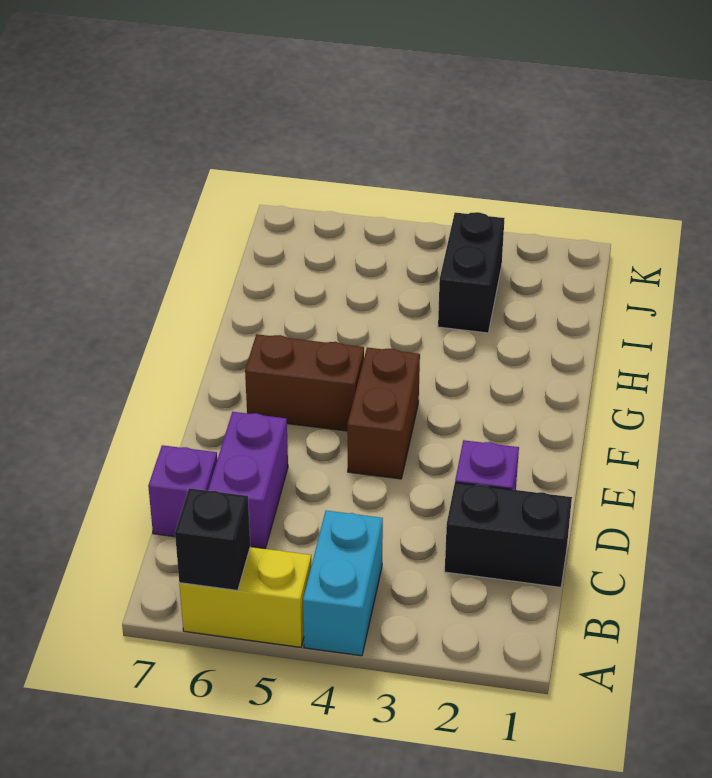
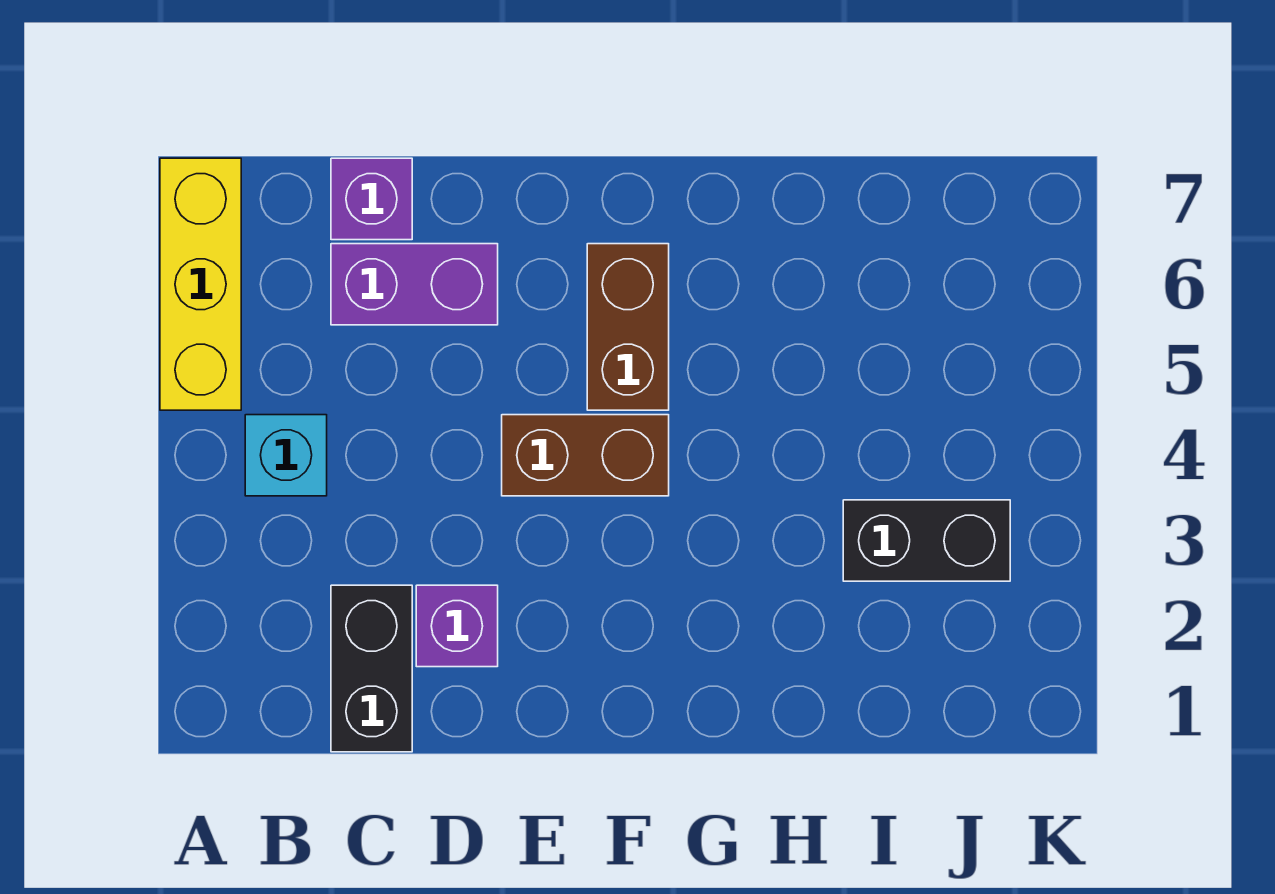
cyan brick A4:B4 level 1 -> cyan brick B4 level 1
yellow brick A5:A6 level 1 -> yellow brick A5:A7 level 1
black brick A6 level 2 -> none

